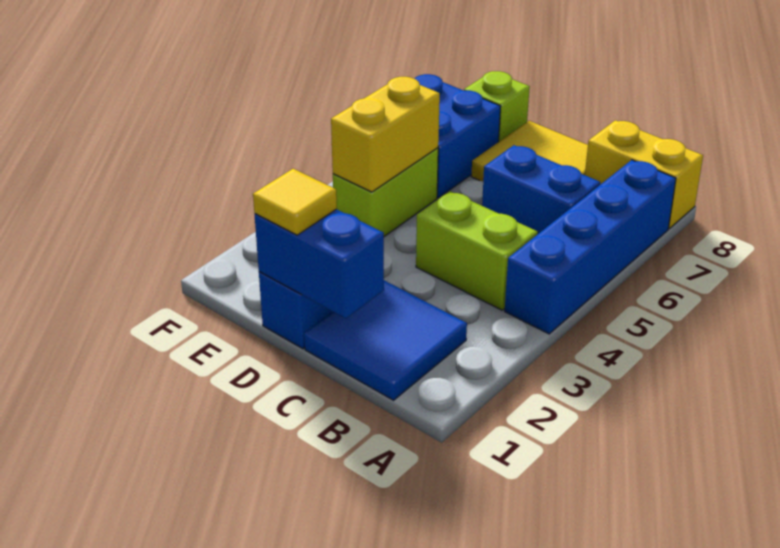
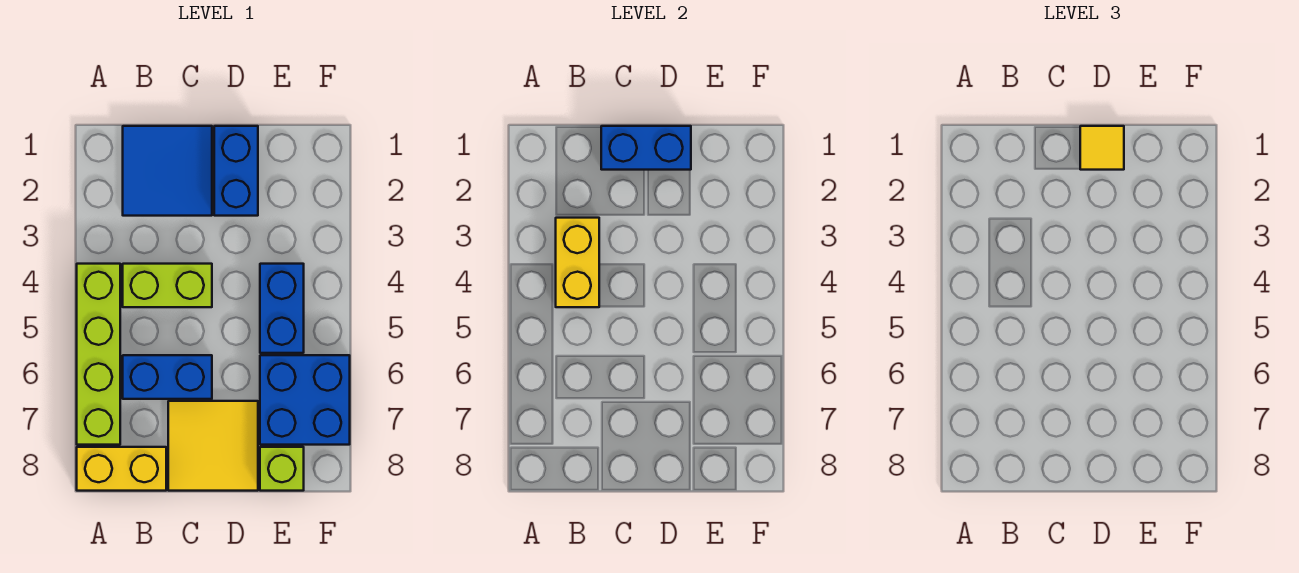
blue brick A4:A7 level 1 -> lime brick A4:A7 level 1
lime brick E4:E5 level 1 -> blue brick E4:E5 level 1
yellow brick E4:E5 level 2 -> yellow brick B3:B4 level 2

